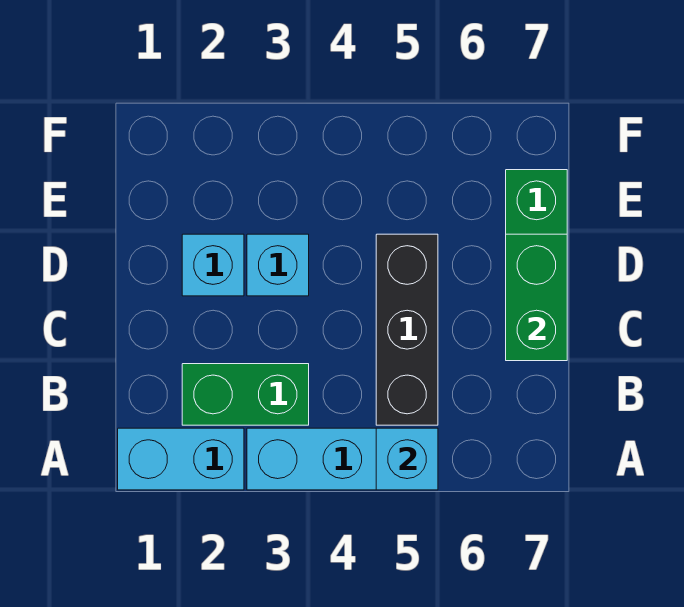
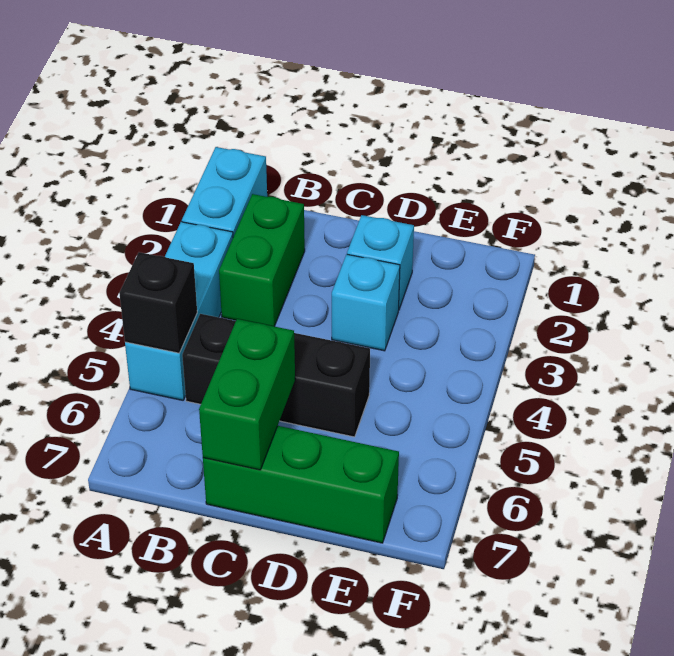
cyan brick A5 level 2 -> black brick A5 level 2
green brick C7:D7 level 2 -> green brick C6:C7 level 2

